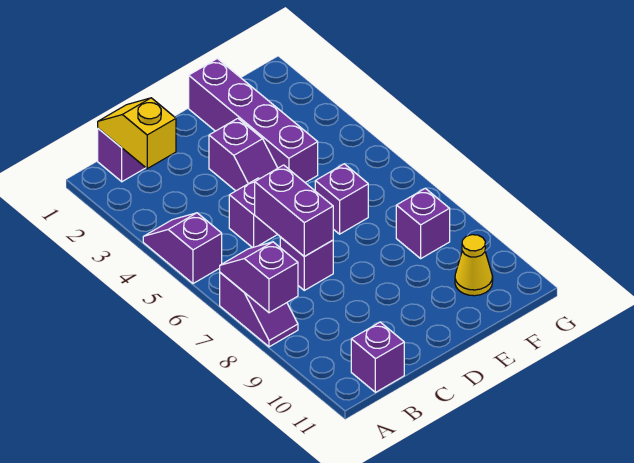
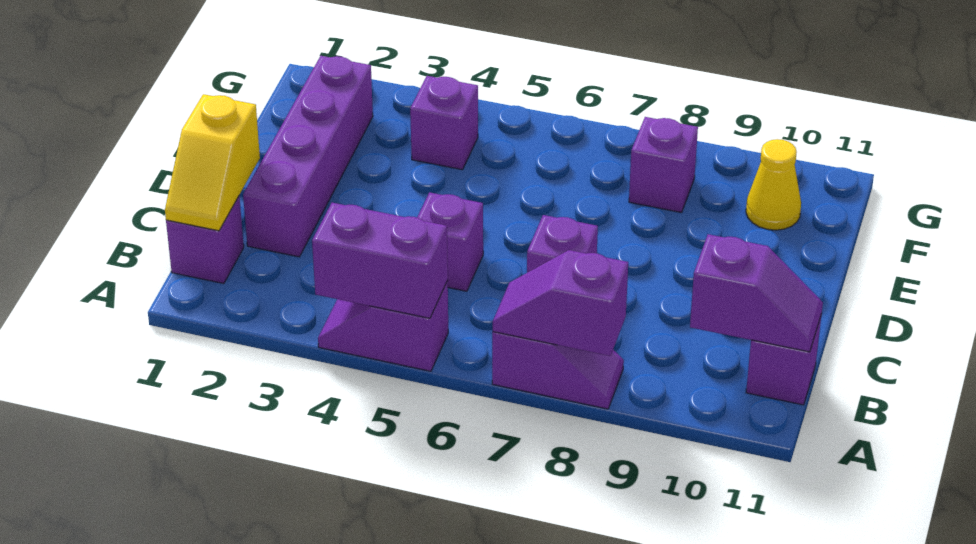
yellow slope B1:B2 level 2 top 2 -> yellow slope B1:C1 level 2 top C
purple brick C6:C7 level 2 -> purple brick A4:A5 level 2
purple slope D3:D4 level 1 top 3 -> purple slope B10:B11 level 2 top 10
purple brick E1:E4 level 1 -> purple brick C2:F2 level 1
purple brick E6 level 1 -> purple brick F4 level 1

